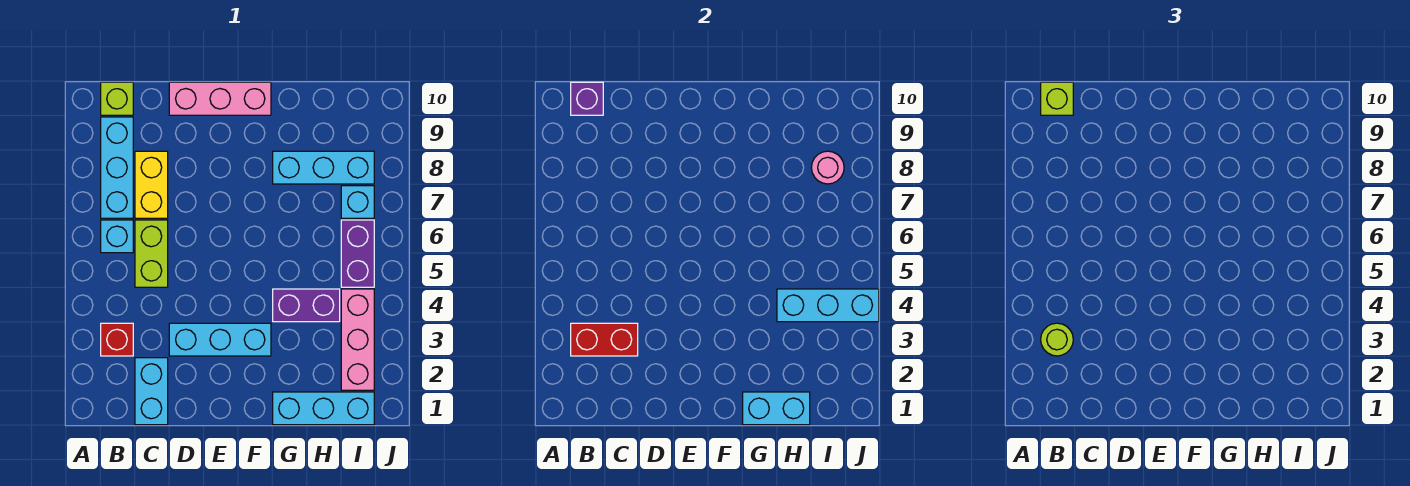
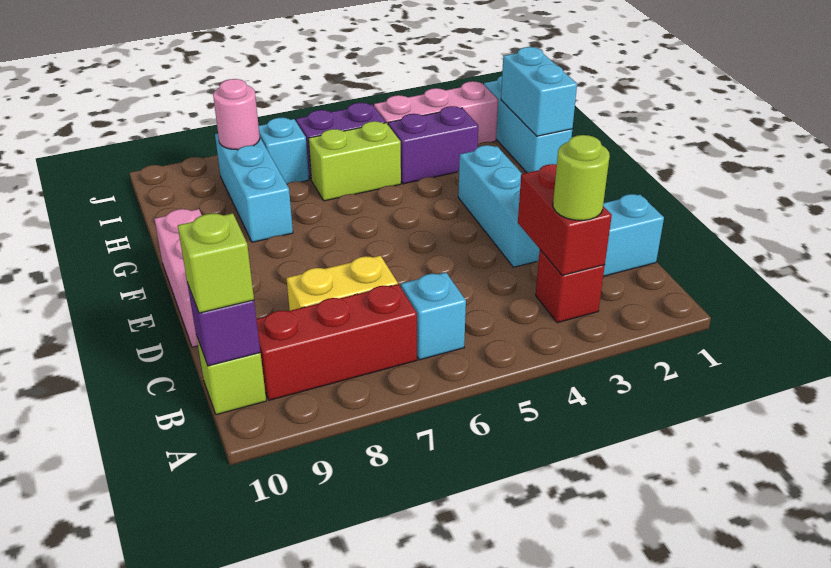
cyan brick B7:B9 level 1 -> red brick B7:B9 level 1
lime brick C5:C6 level 1 -> lime brick H5:H6 level 1
purple brick G4:H4 level 1 -> purple brick H3:H4 level 1
cyan brick H4:J4 level 2 -> none

